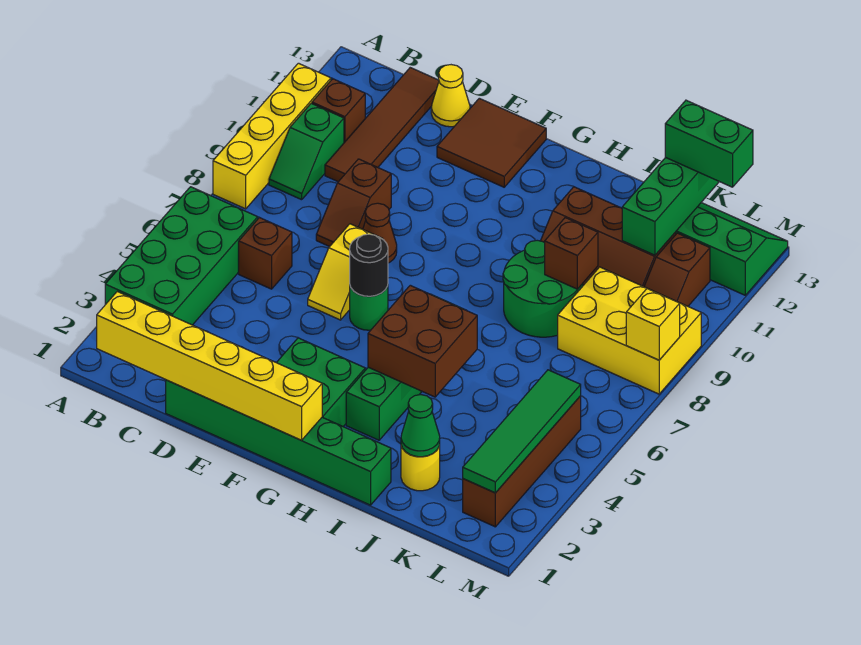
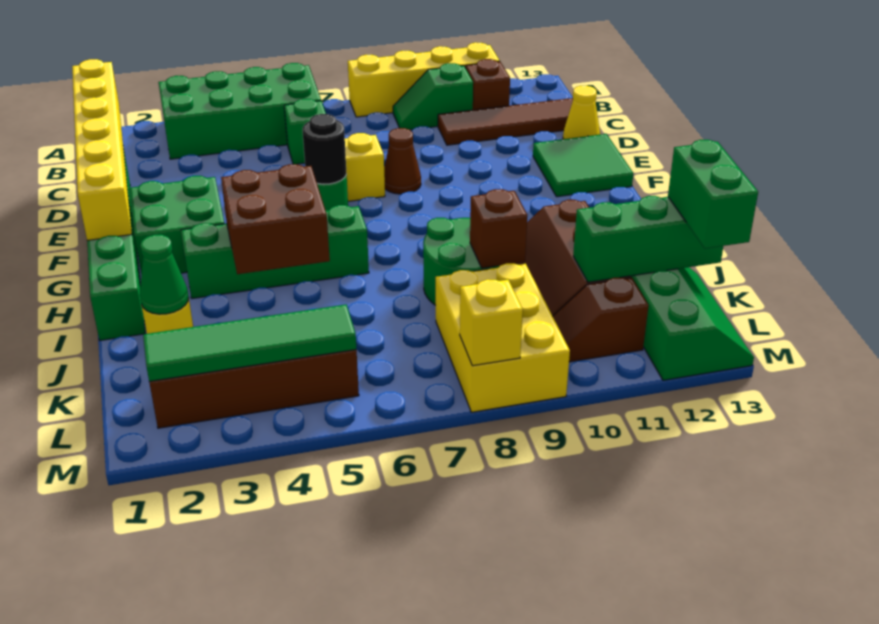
brown brick C6 level 1 -> green brick C6 level 1
brown slope D8:D9 level 1 top 9 -> none
brown tile E12:F13 level 1 -> green tile E12:F13 level 1

